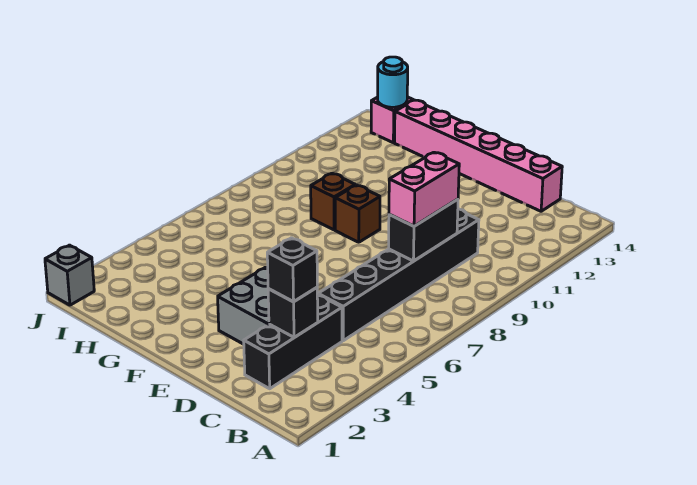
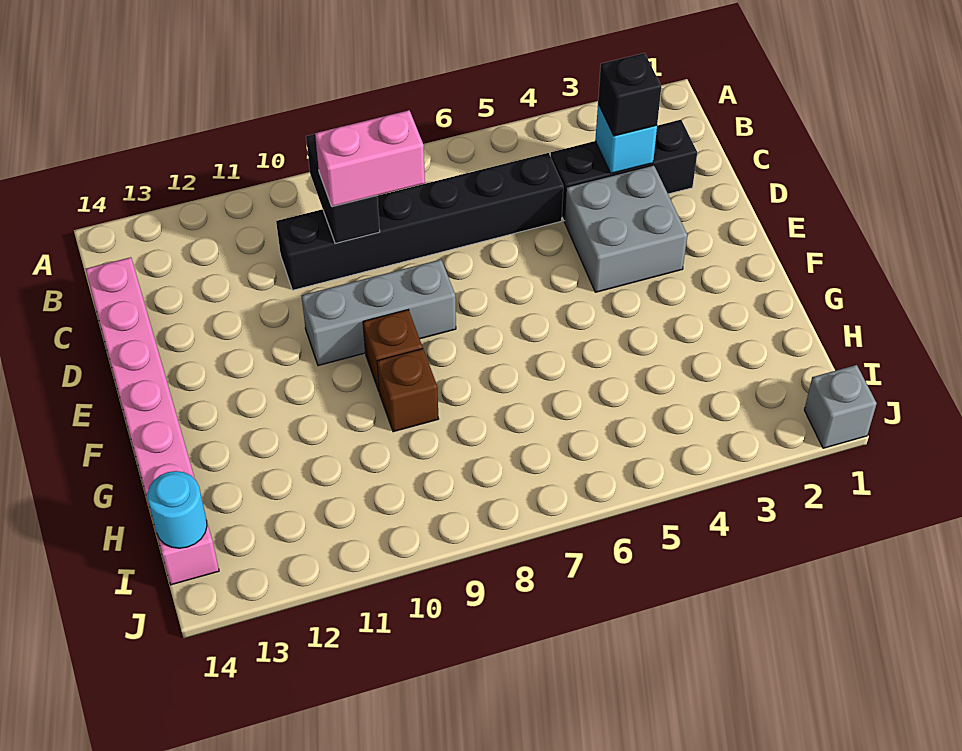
black brick C3 level 2 -> cyan brick C3 level 2
black brick C8:C9 level 2 -> black brick B9:C9 level 2
none -> grey brick E8:E10 level 1

